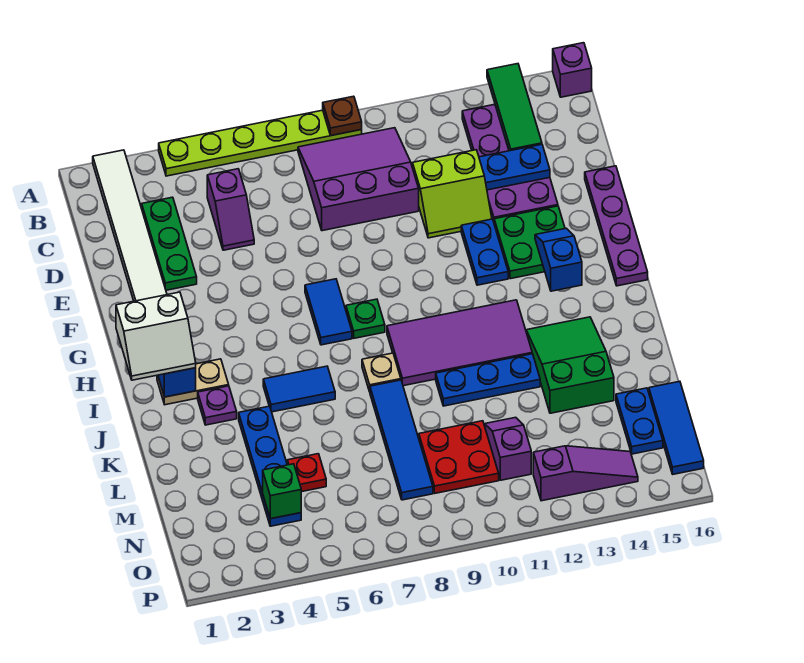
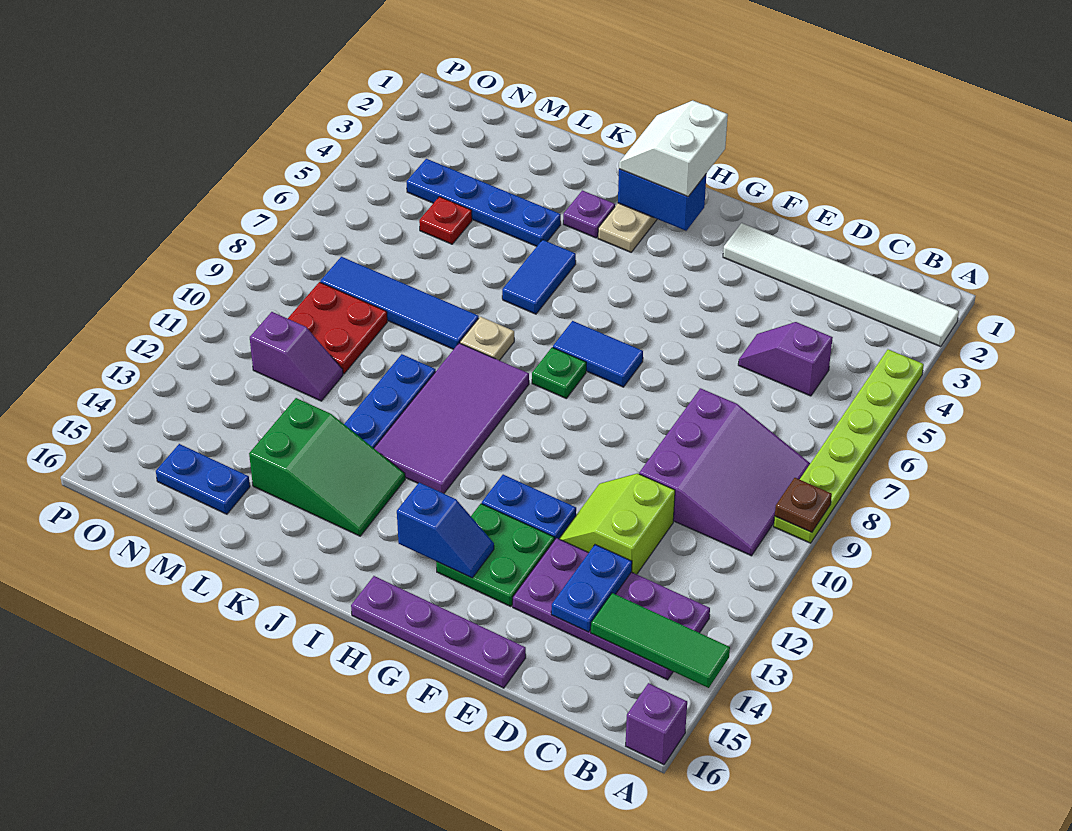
green plate C3:E3 level 1 -> none
blue tile M16:O16 level 1 -> none
green brick N4 level 2 -> none
purple slope O12:O14 level 1 top 12 -> none

